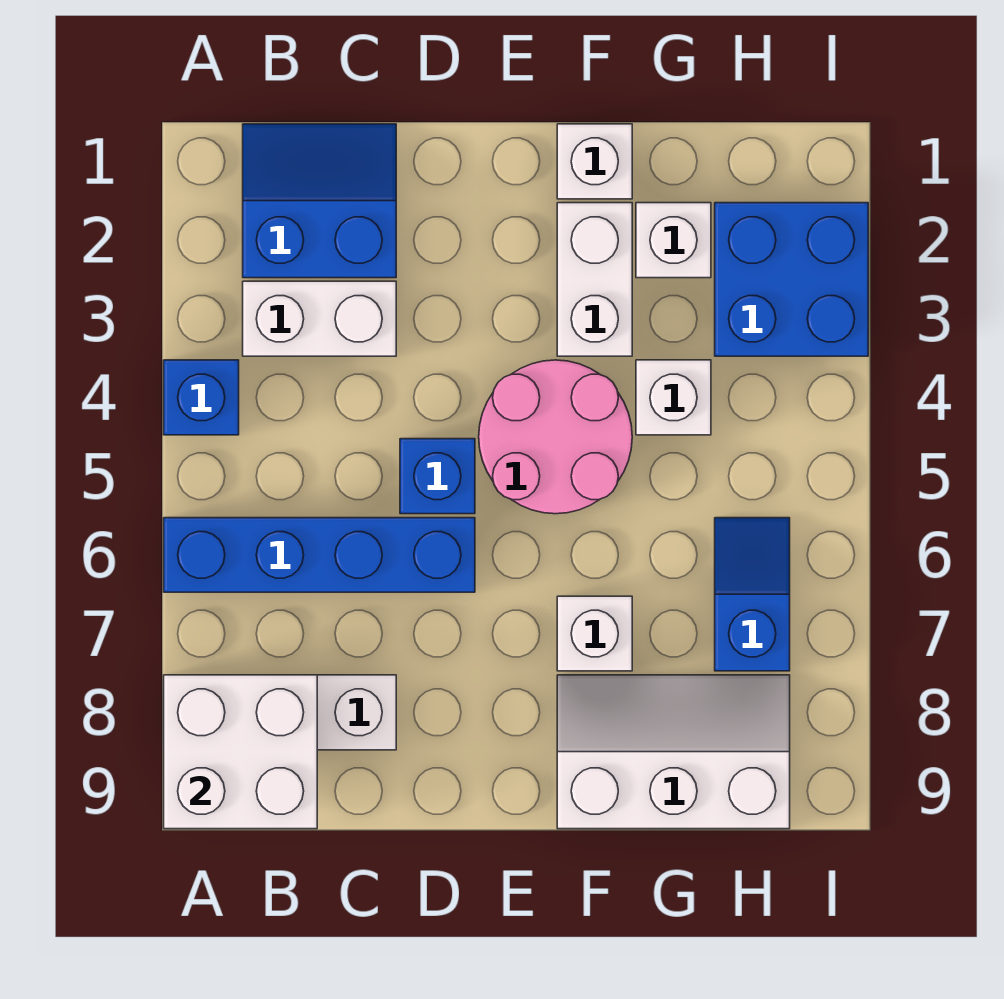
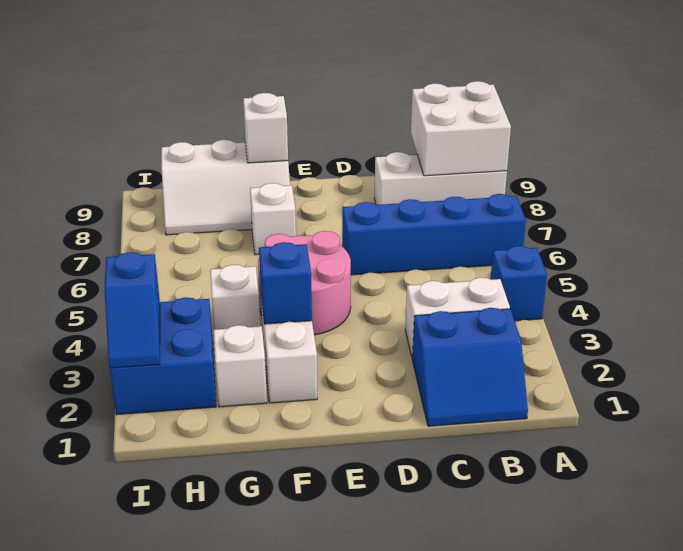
blue brick D5 level 1 -> blue brick F3 level 2
white brick F1 level 1 -> white brick F9 level 2
blue slope H6:H7 level 1 top 7 -> blue slope I2:I3 level 2 top 3

